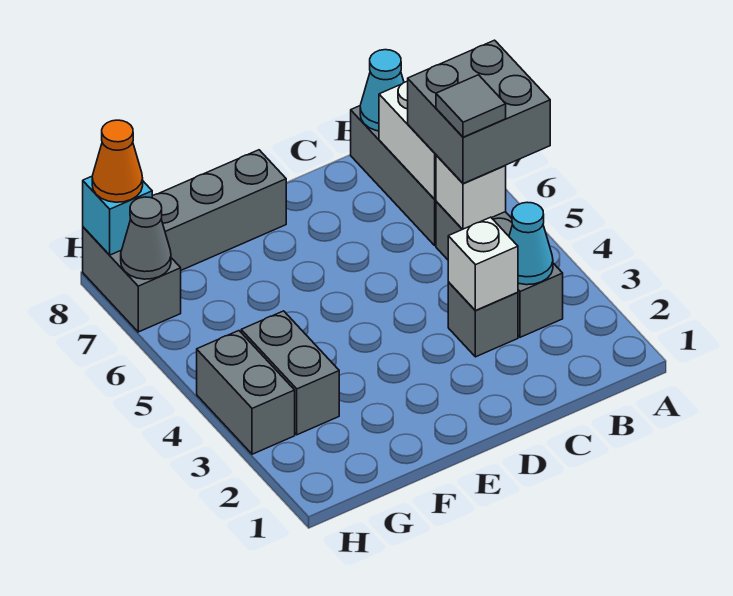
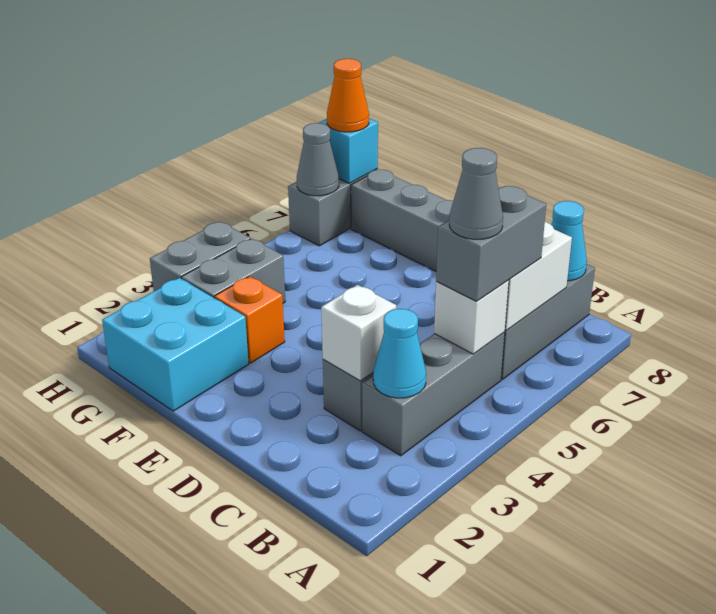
grey brick A5:B6 level 3 -> grey brick B5:B6 level 3
grey tile B5 level 4 -> grey cone B5 level 4
none -> cyan brick F1:G2 level 1
none -> orange brick F3 level 1

